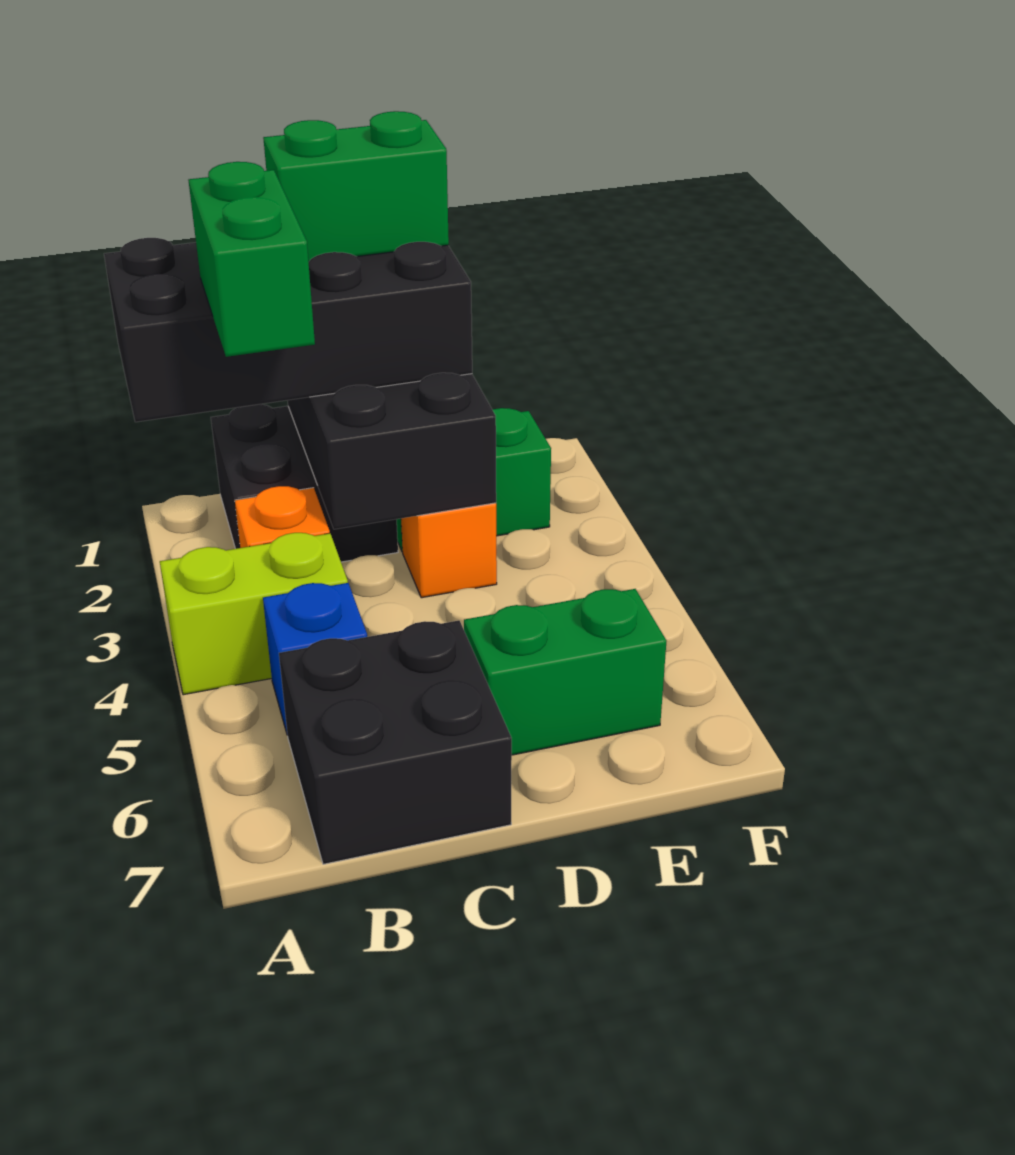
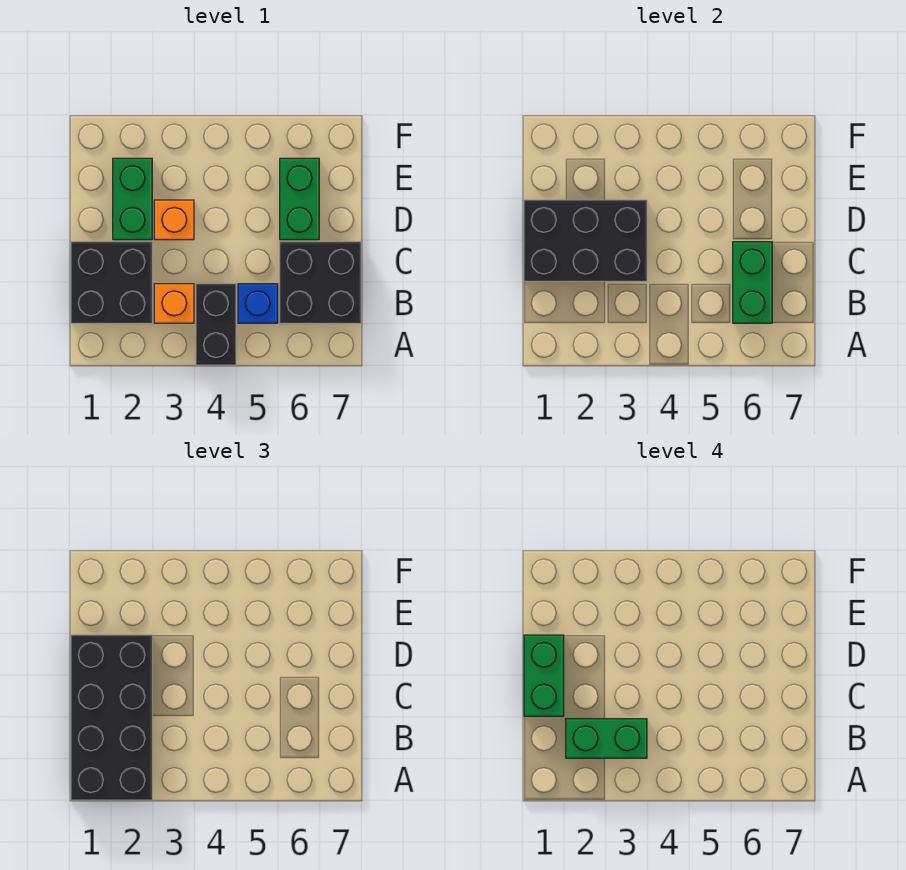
lime brick A4:B4 level 1 -> black brick A4:B4 level 1
none -> green brick B6:C6 level 2

